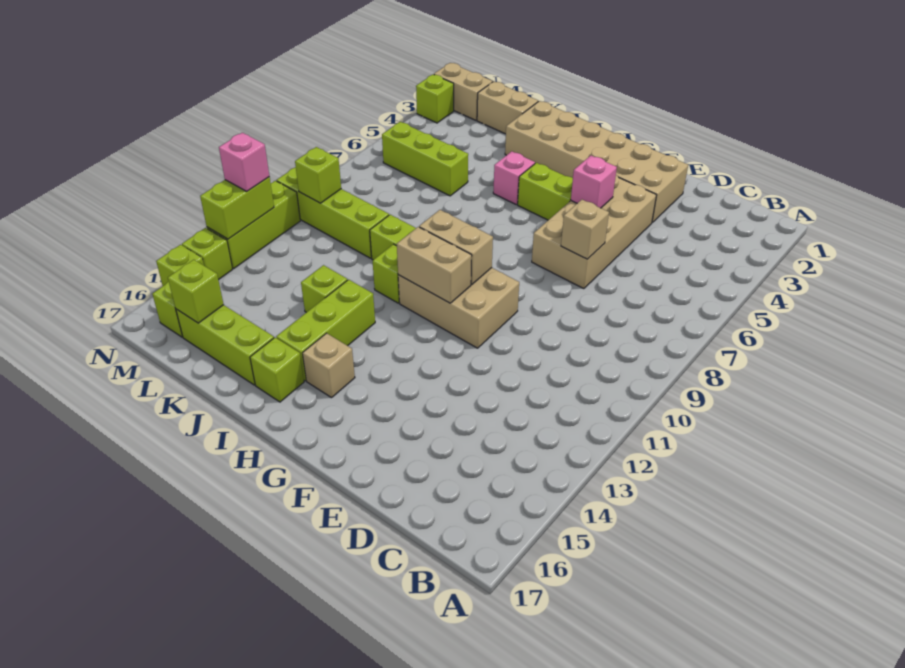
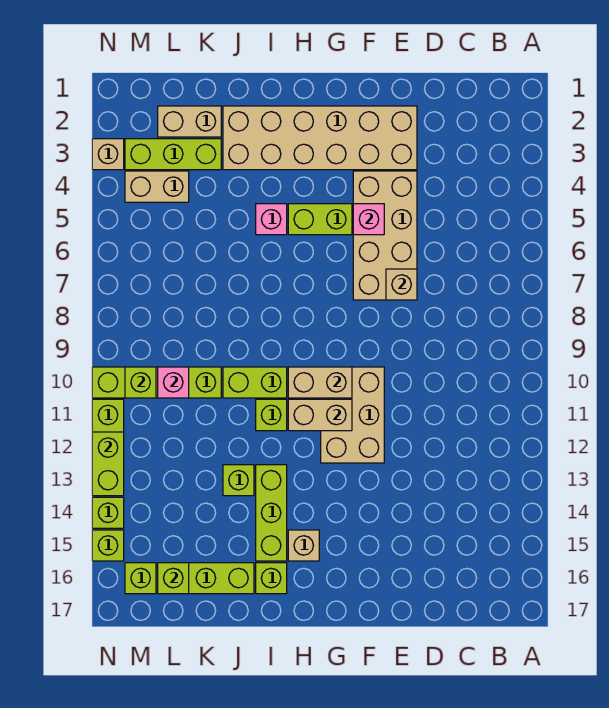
tan brick F10:H11 level 1 -> tan brick F10:G12 level 1
lime brick K6:M6 level 1 -> lime brick K3:M3 level 1
tan brick M2:N2 level 1 -> tan brick L4:M4 level 1
lime brick N3 level 1 -> tan brick N3 level 1
pink brick N12 level 3 -> pink brick L10 level 2

